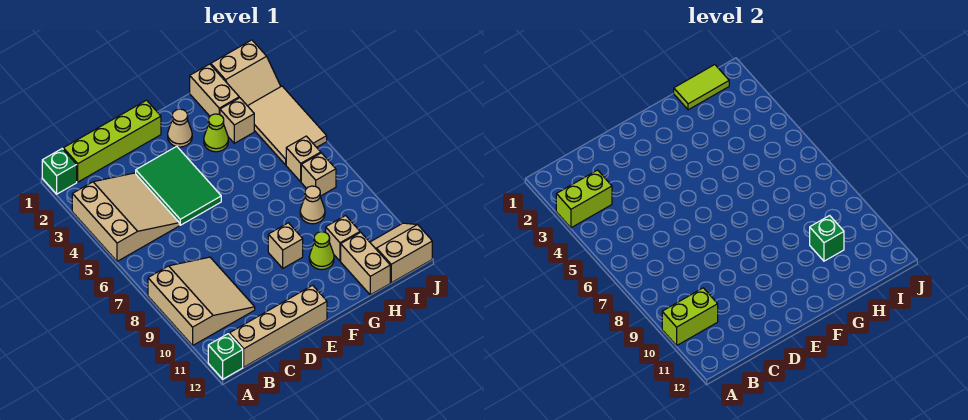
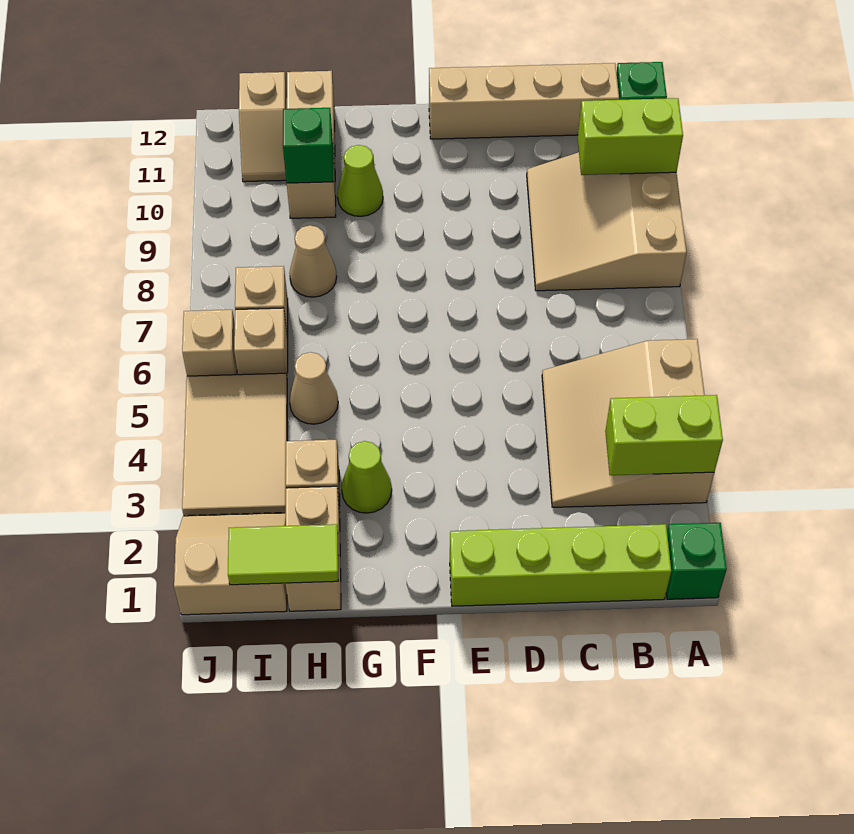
green tile D3:E5 level 1 -> none
tan cone F2 level 1 -> tan cone H5 level 1
tan brick F9 level 1 -> tan brick J6 level 1
tan slope I11:J12 level 1 top 12 -> tan slope I11:I12 level 1 top 12

